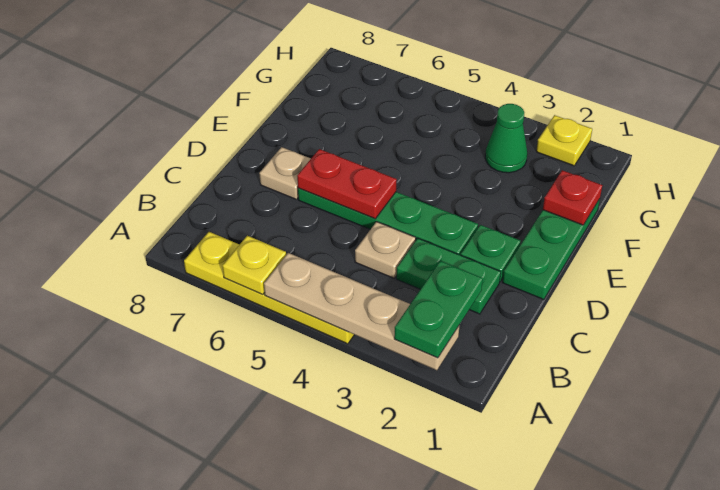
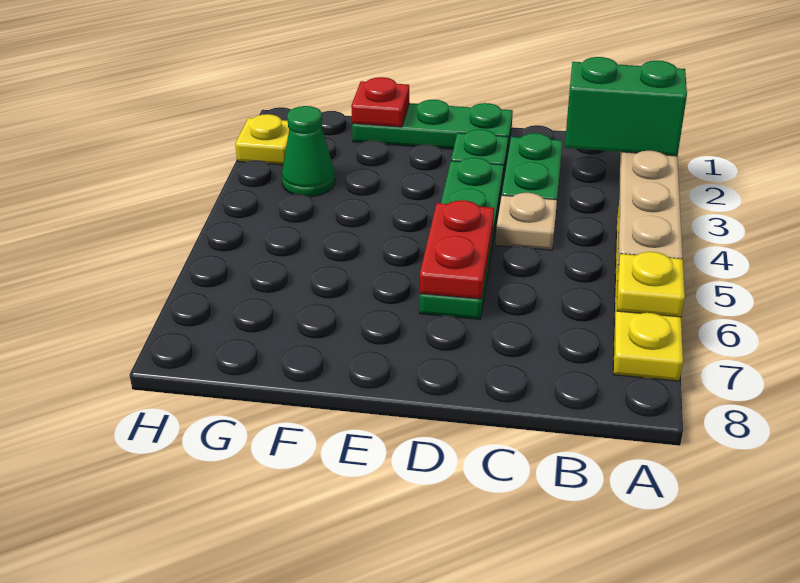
green plate A2:B2 level 3 -> green brick A2:B2 level 3
tan plate D7 level 1 -> none

